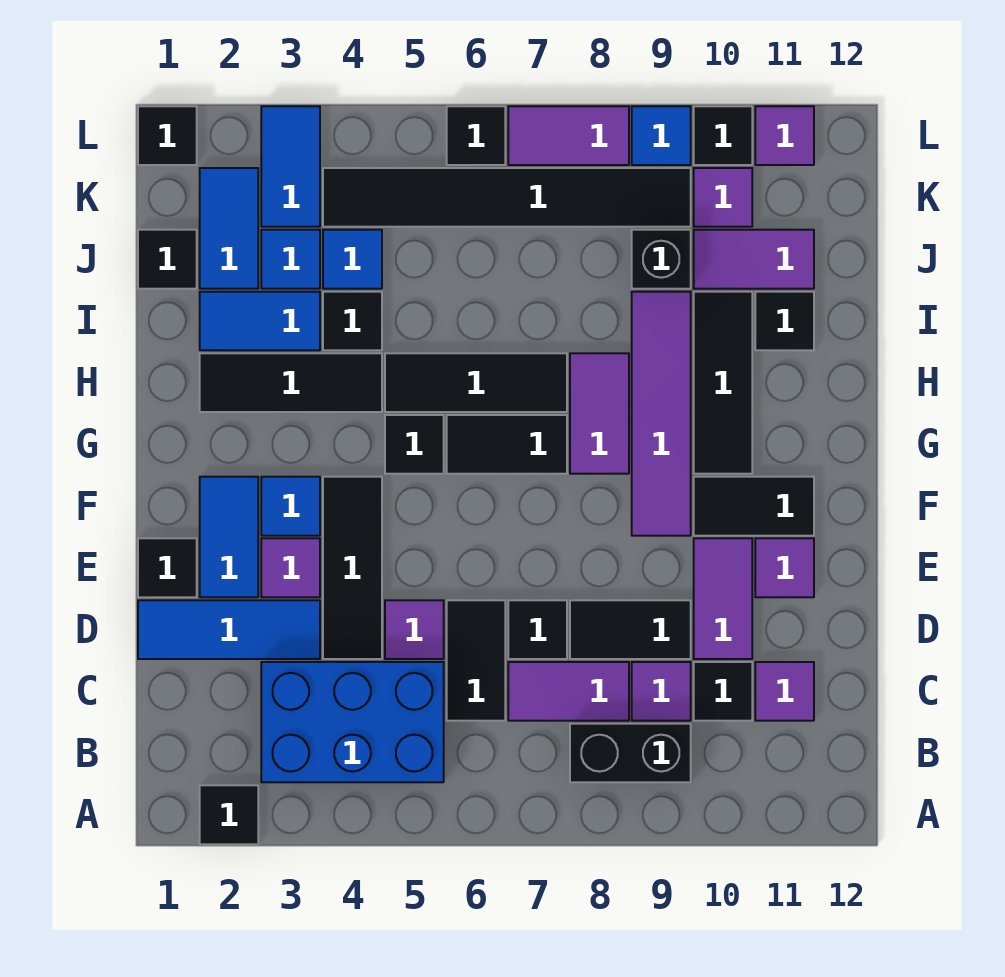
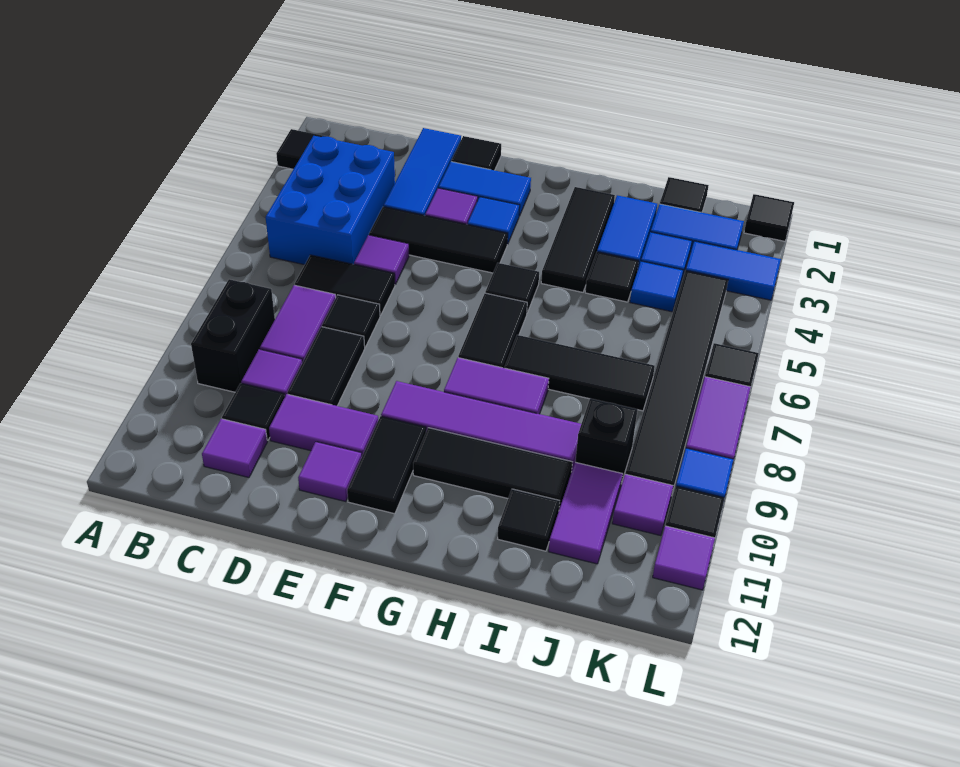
black tile H5:H7 level 1 -> black tile H7:J7 level 1

